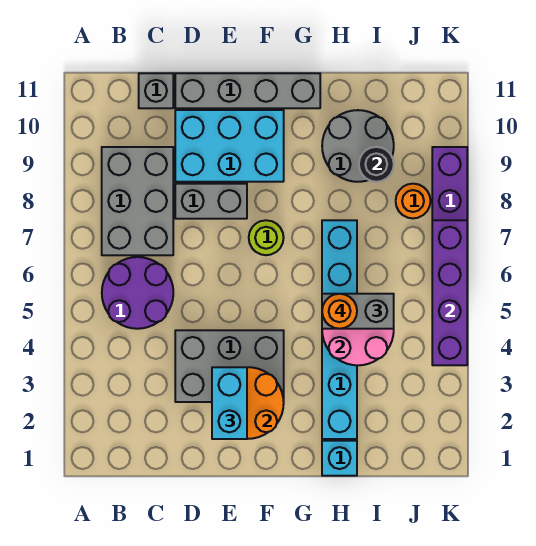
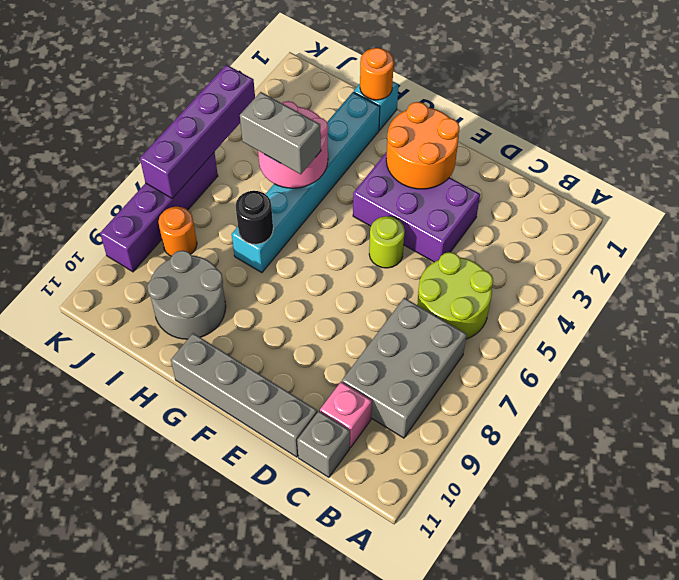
purple round brick B5:C6 level 1 -> lime round brick B5:C6 level 1
none -> pink brick C10 level 1
grey brick D3:F4 level 1 -> purple brick D3:F4 level 1
grey brick D8:E8 level 1 -> none
cyan brick D9:F10 level 1 -> none
cyan brick E2:E3 level 3 -> none
lime round brick F7 level 1 -> lime round brick E5 level 1
orange round brick H5 level 4 -> orange round brick H1 level 2
black round brick I9 level 2 -> black round brick H7 level 2

